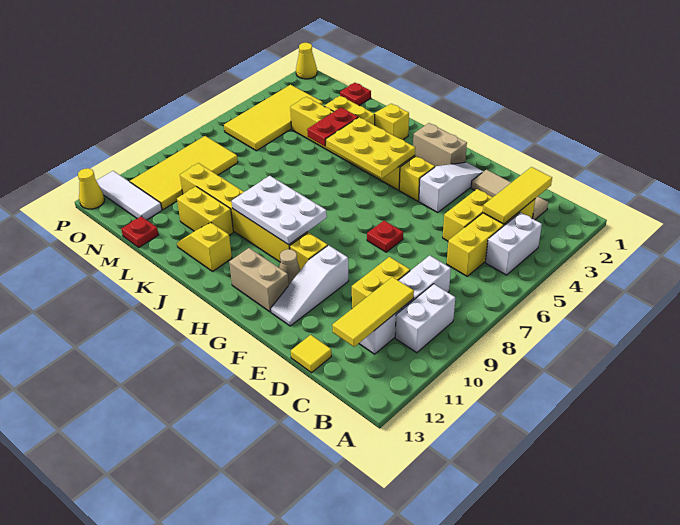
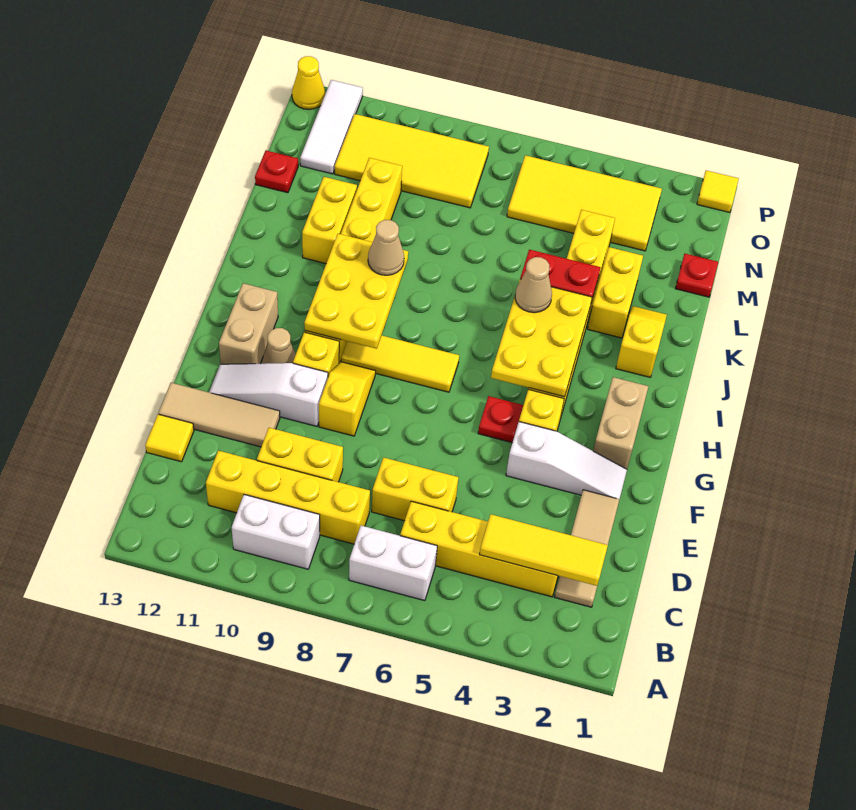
white brick B4:B5 level 1 -> white brick B6:B7 level 1
white brick C8:C11 level 1 -> yellow brick C8:C11 level 1
yellow tile C10:C12 level 2 -> yellow tile H7:H9 level 1
yellow brick D4:D5 level 1 -> yellow brick D6:D7 level 1
none -> tan tile E11:E13 level 1
red plate F7 level 1 -> red plate G5 level 1
white plate H9:J10 level 2 -> yellow plate H9:J10 level 2
none -> tan cone J5 level 3
none -> tan cone J9 level 3
yellow slope J12:K12 level 1 top J -> yellow slope F9:G9 level 1 top F
yellow cone P1 level 1 -> yellow tile P1 level 1

